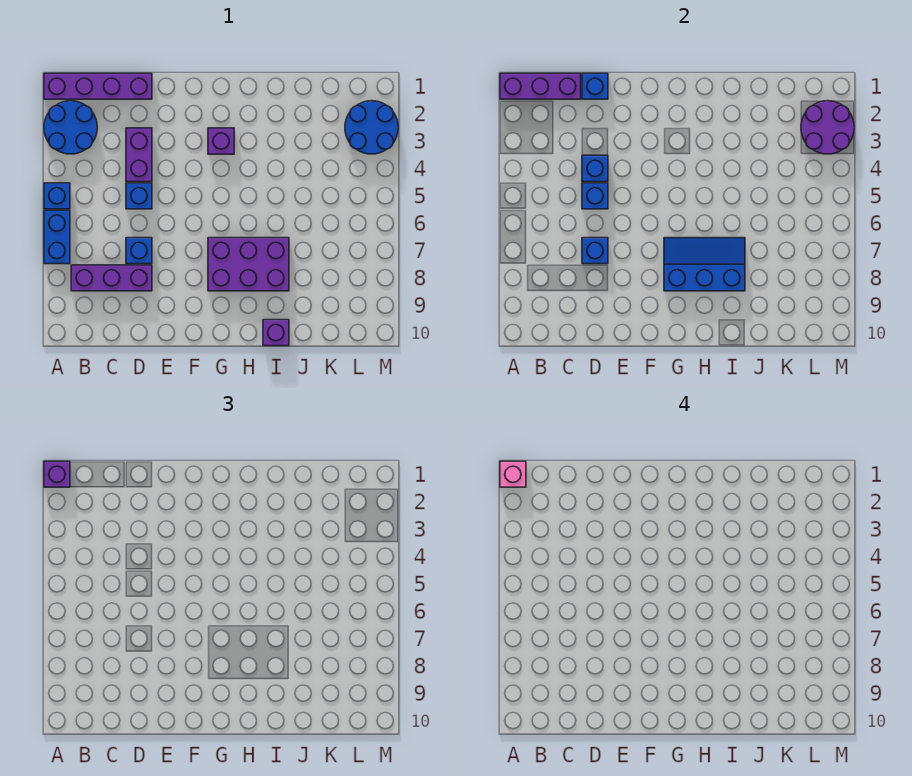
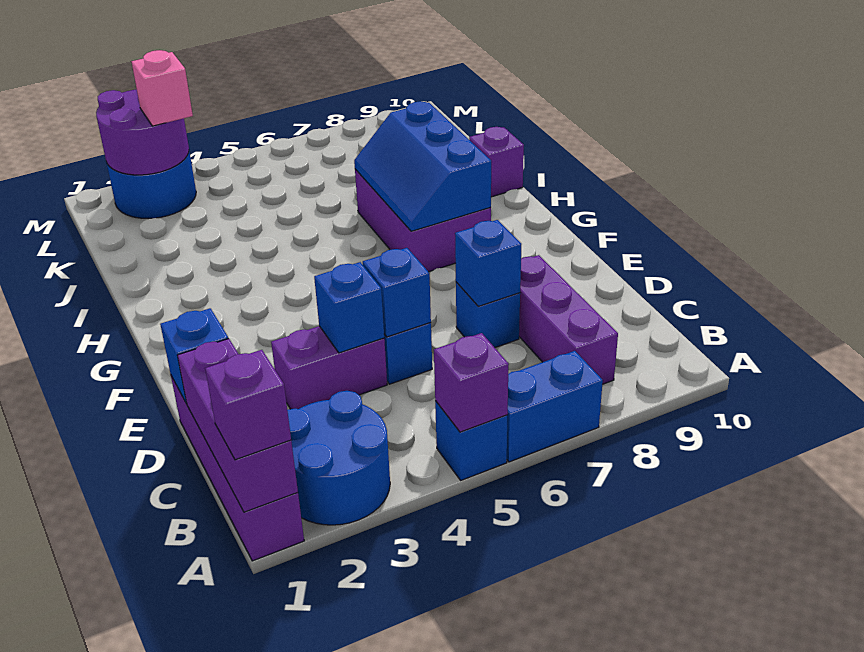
pink brick A1 level 4 -> pink brick L3 level 3
purple brick G3 level 1 -> purple brick A5 level 2

